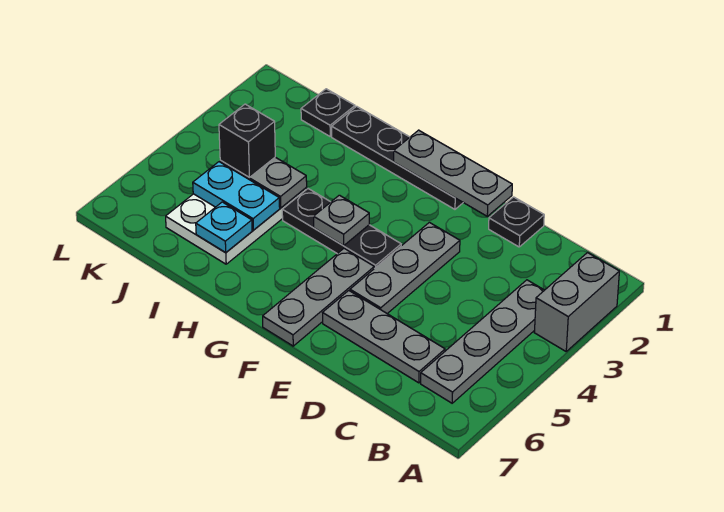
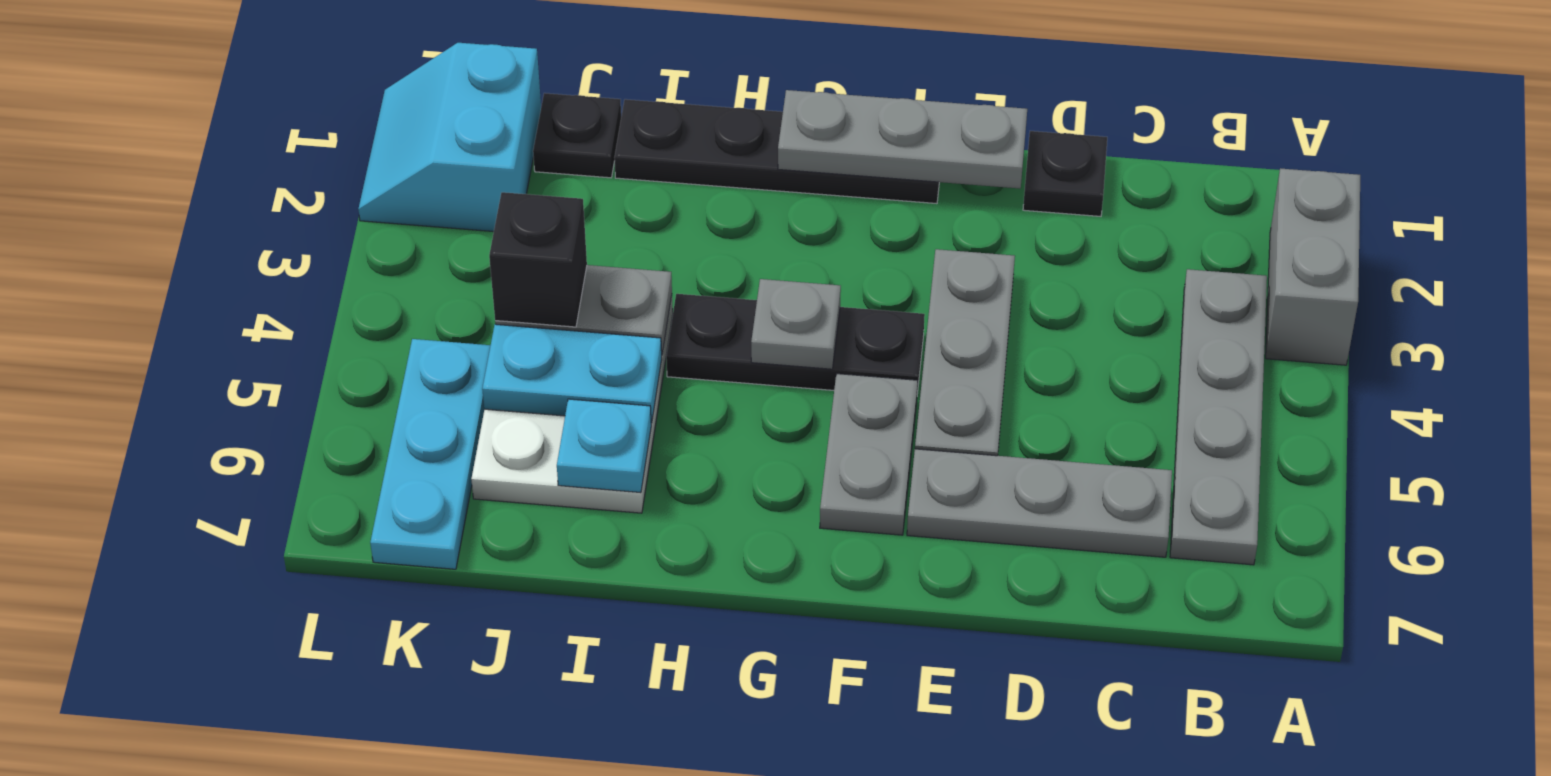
grey plate F5:F7 level 1 -> grey plate F5:F6 level 1
none -> cyan slope K1:L2 level 1 top K
none -> cyan plate K5:K7 level 1

